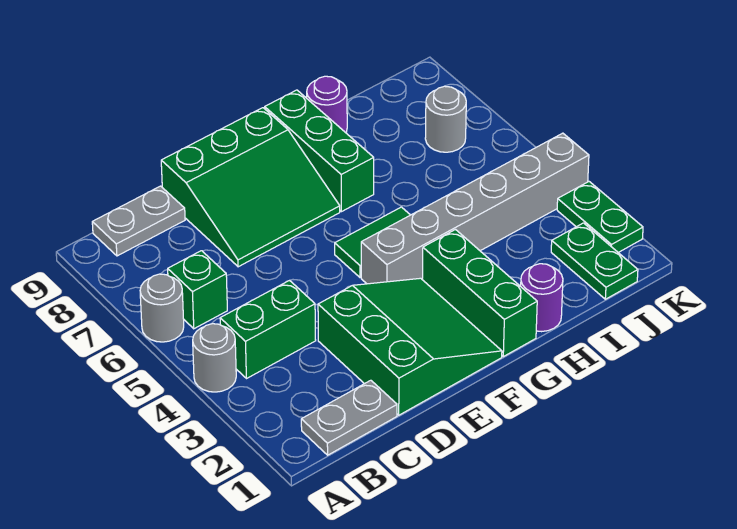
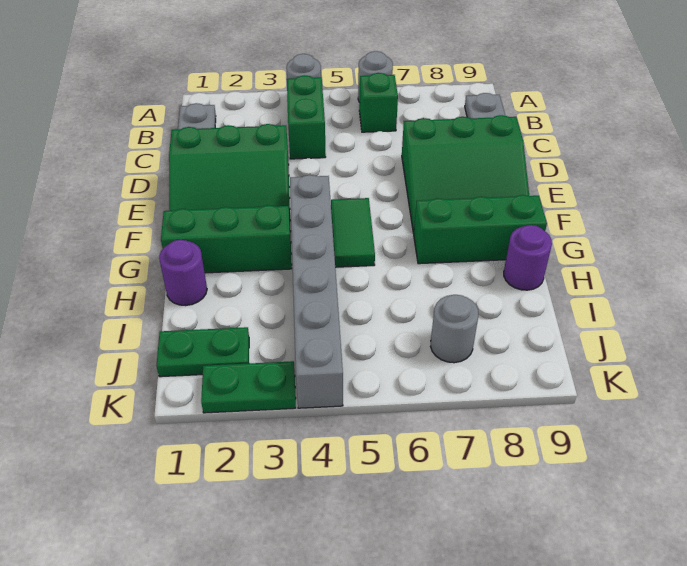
green slope D7:F9 level 1 top 9 -> green slope D7:F9 level 1 top D

